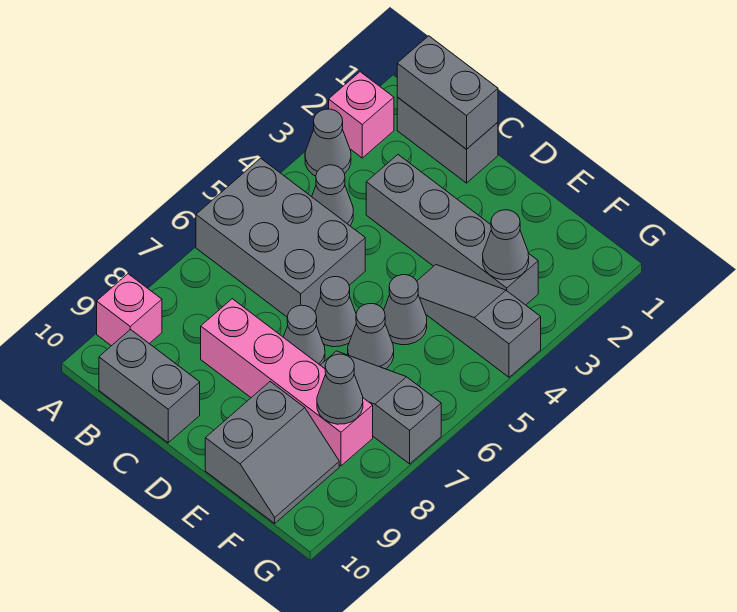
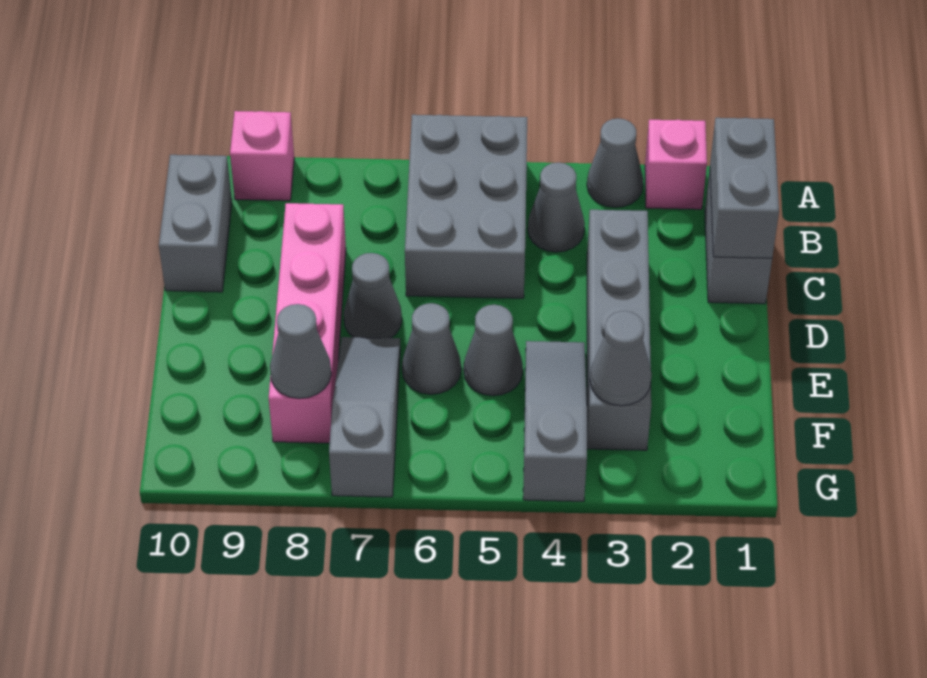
grey cone D6 level 1 -> none
grey slope E9:F10 level 1 top E -> none

